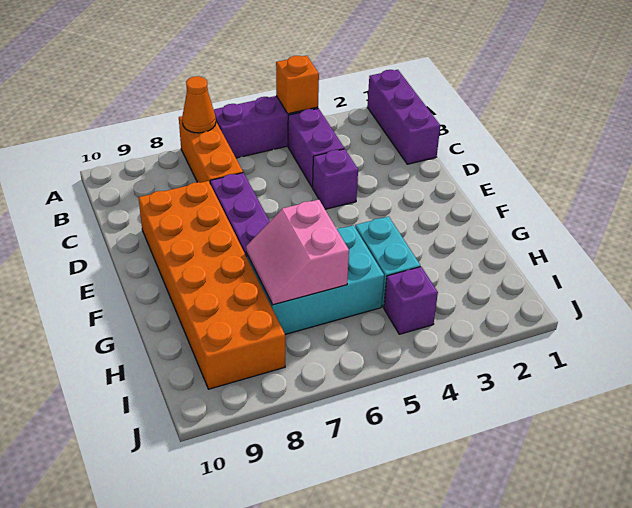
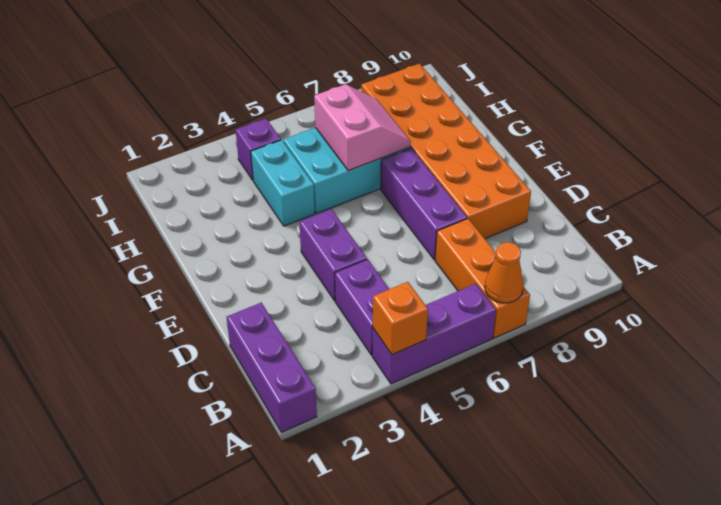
purple brick D4 level 1 -> purple brick D4:E4 level 1

